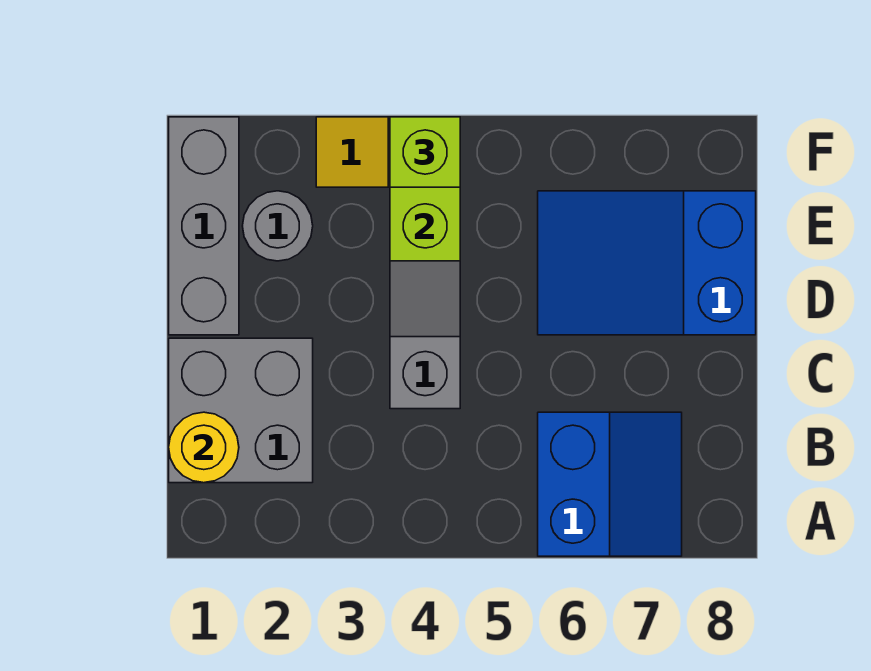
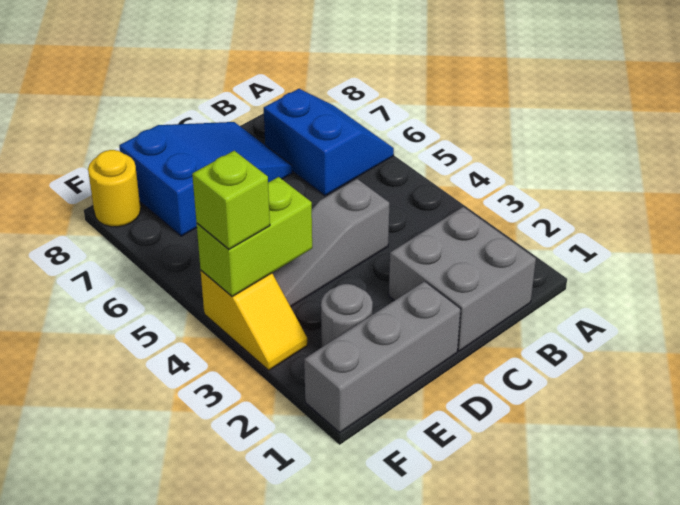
blue slope A6:B7 level 1 top 6 -> blue slope A6:B7 level 1 top B
yellow round brick B1 level 2 -> yellow round brick F8 level 1
blue slope D6:E8 level 1 top 8 -> blue slope C7:E8 level 1 top E

